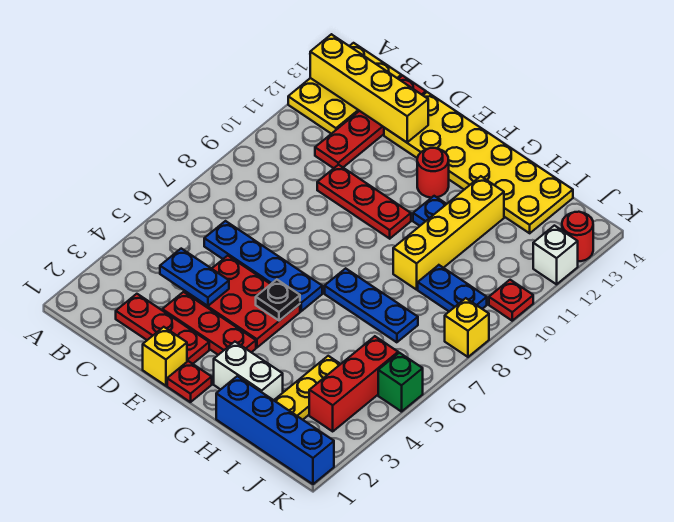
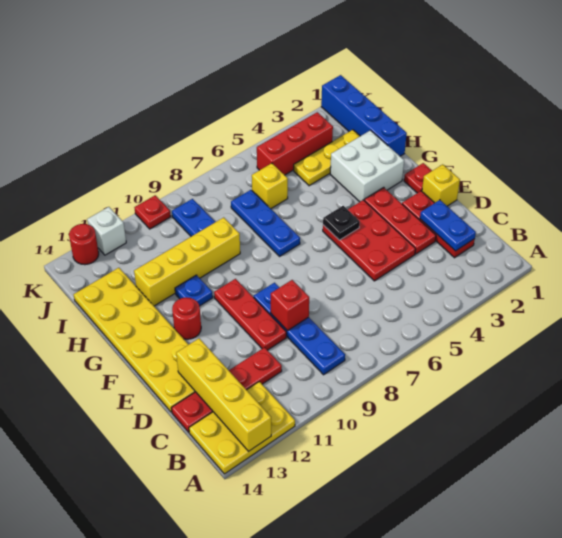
blue plate C4:D4 level 2 -> blue plate C2:D2 level 2
blue plate C6:F6 level 1 -> blue plate B9:E9 level 1
none -> red brick D9 level 2
white brick G2:H2 level 1 -> white brick G2:H3 level 1
green brick K5 level 1 -> none
yellow brick K8 level 1 -> yellow brick I6 level 1

